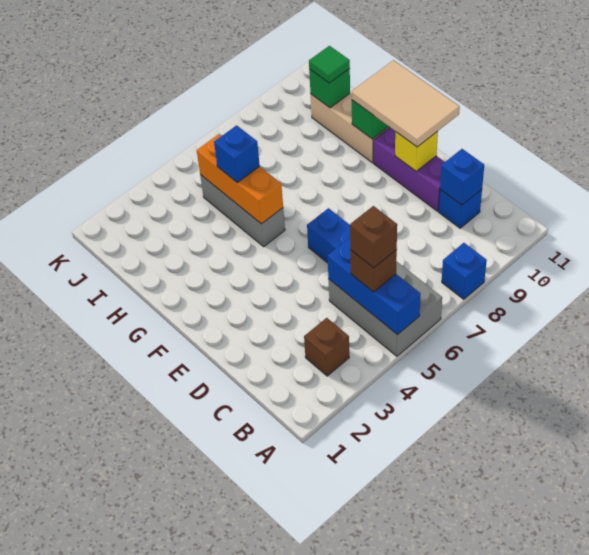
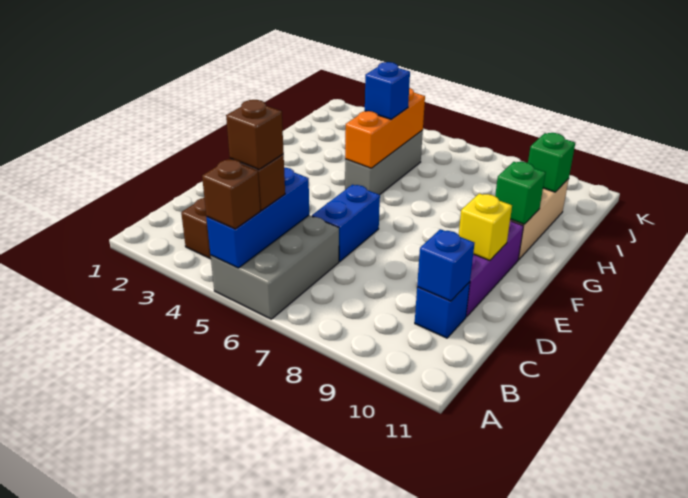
none -> brown brick A5 level 3
blue brick A8 level 1 -> none
tan tile E10:G11 level 3 -> none
green tile I10 level 3 -> none

